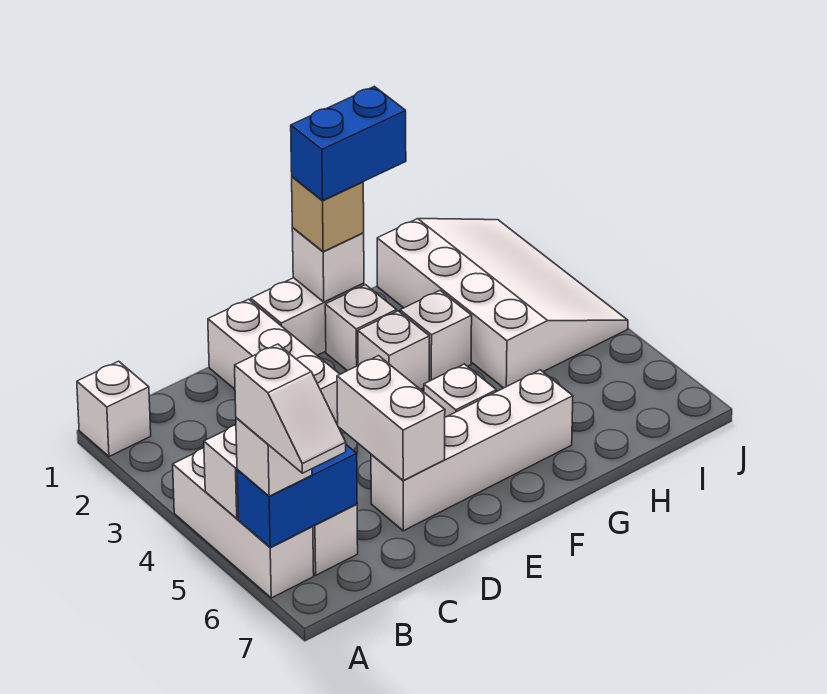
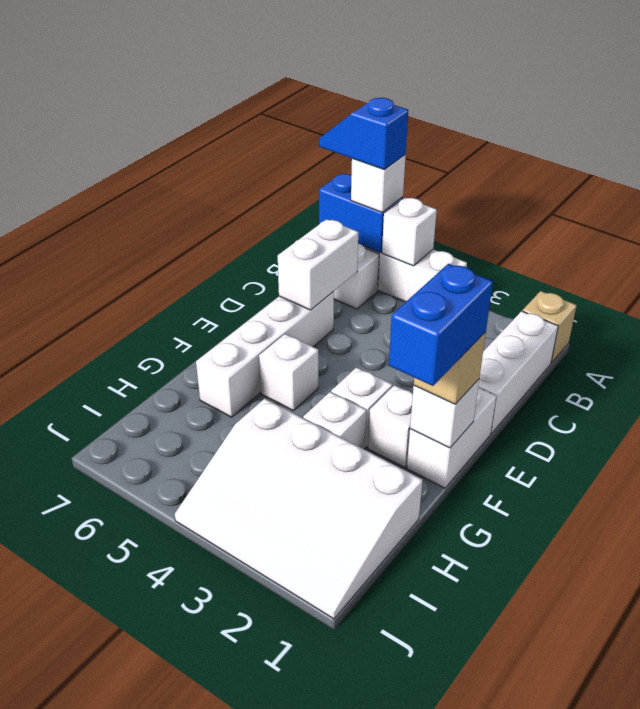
white brick A1 level 1 -> tan brick A1 level 1
blue brick A6:B6 level 2 -> blue brick A6:A7 level 2
white slope A6:A7 level 4 top 6 -> blue slope A6:A7 level 4 top 6
white brick D1:D3 level 1 -> white brick B1:D1 level 1
white brick D5:D6 level 2 -> white brick C6:D6 level 2

